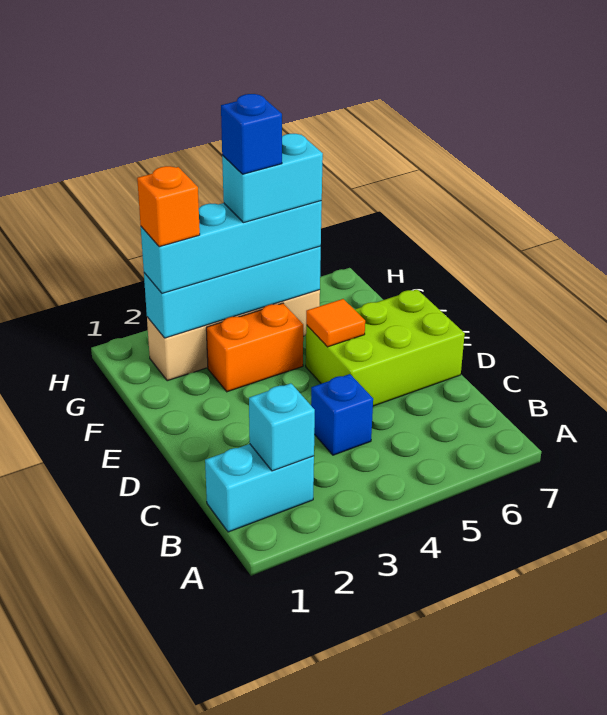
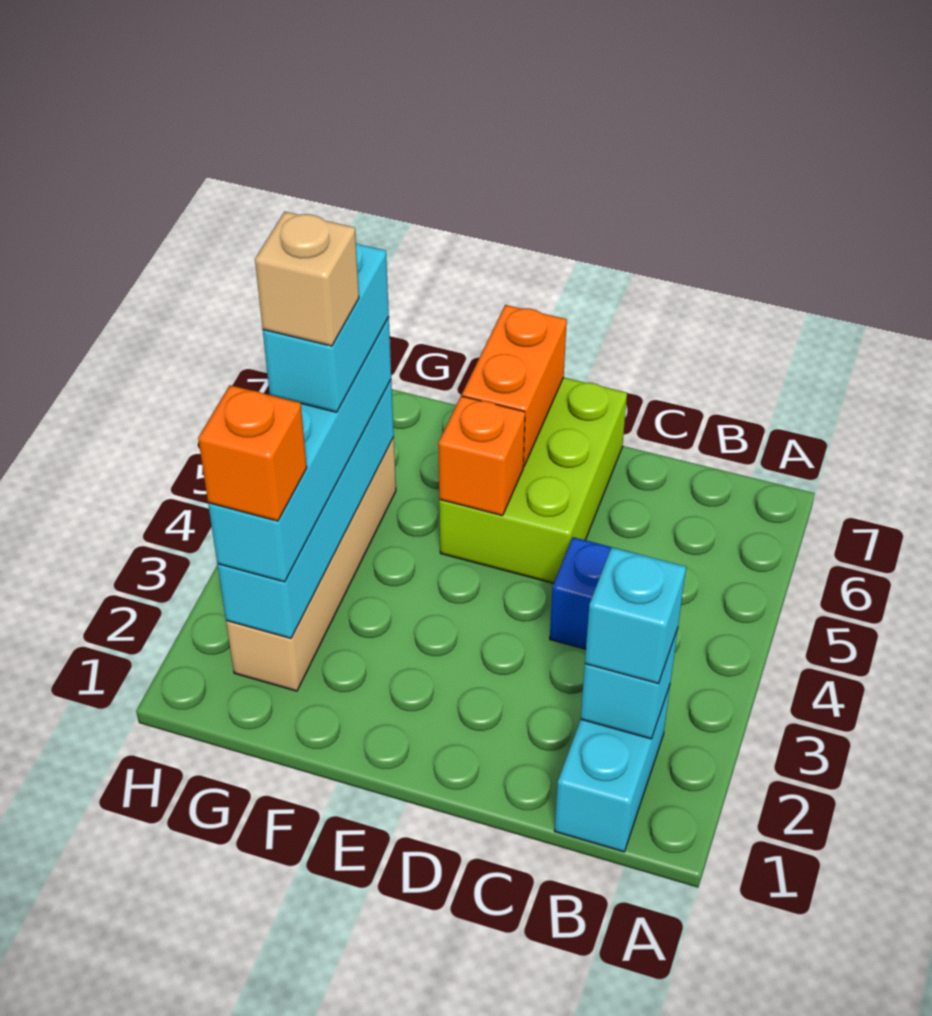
none -> cyan brick B2 level 3
orange tile E5 level 2 -> orange brick E5 level 2
orange brick F3:F4 level 1 -> orange brick E6:E7 level 2
blue brick G4 level 5 -> tan brick G4 level 5

